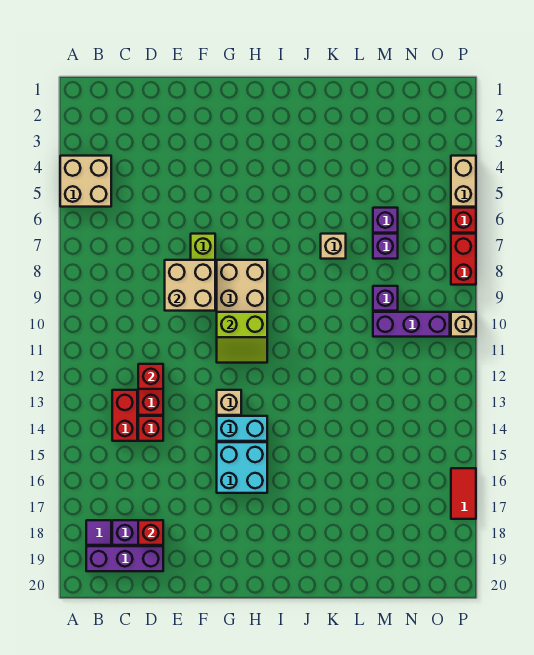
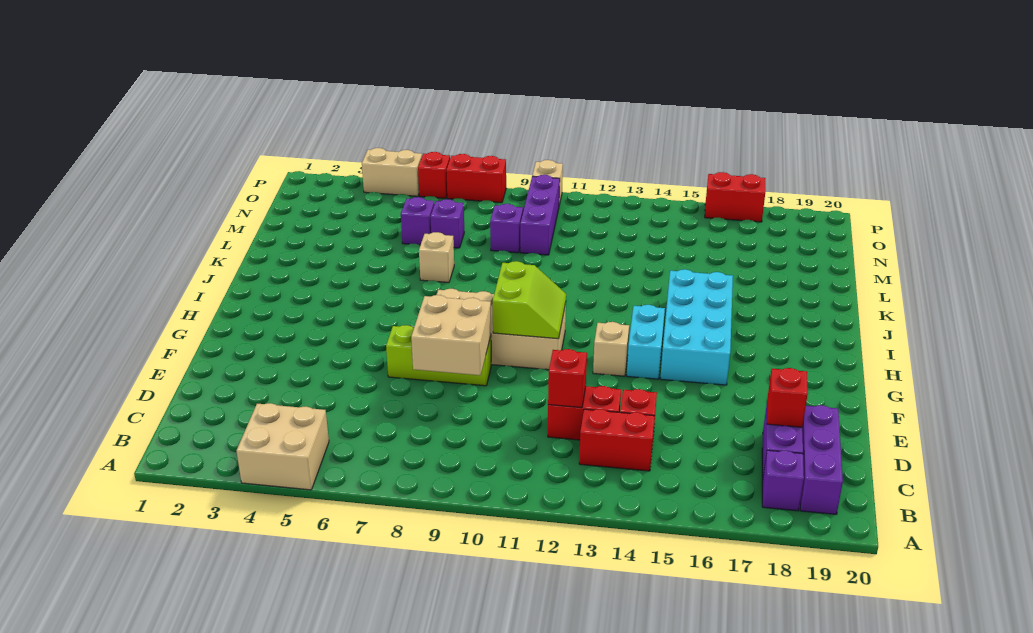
purple tile B18 level 1 -> purple brick B18 level 1
cyan brick G15:H16 level 1 -> cyan brick G15:J16 level 1
red tile P16:P17 level 1 -> red brick P16:P17 level 1

